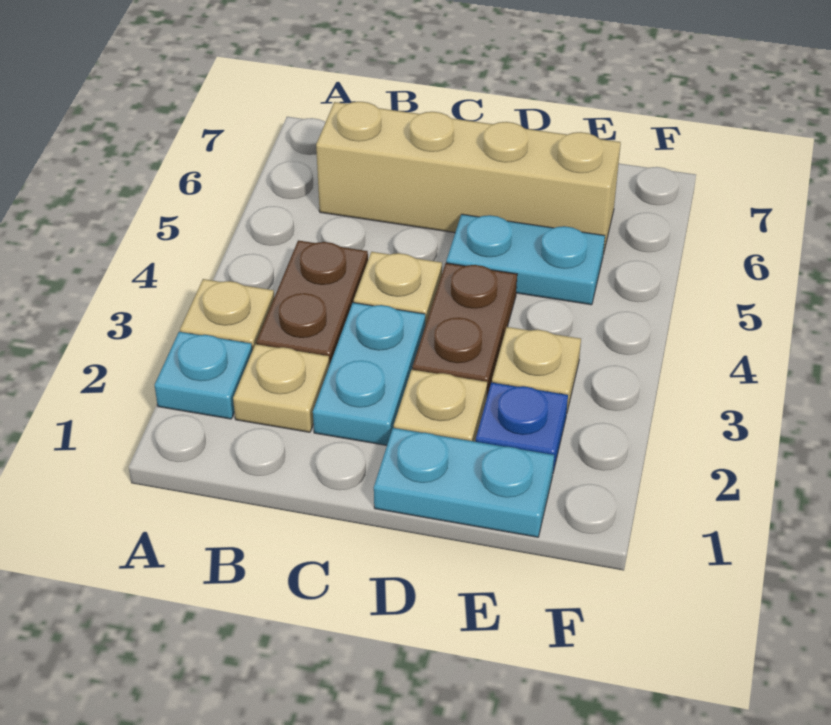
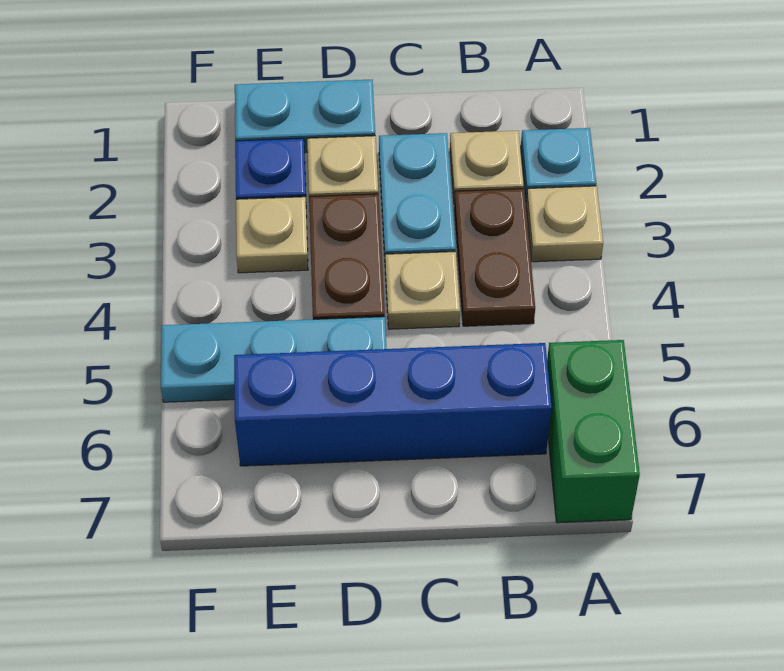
none -> green brick A6:A7 level 1
tan brick B6:E6 level 1 -> blue brick B6:E6 level 1
cyan plate D5:E5 level 1 -> cyan plate D5:F5 level 1

